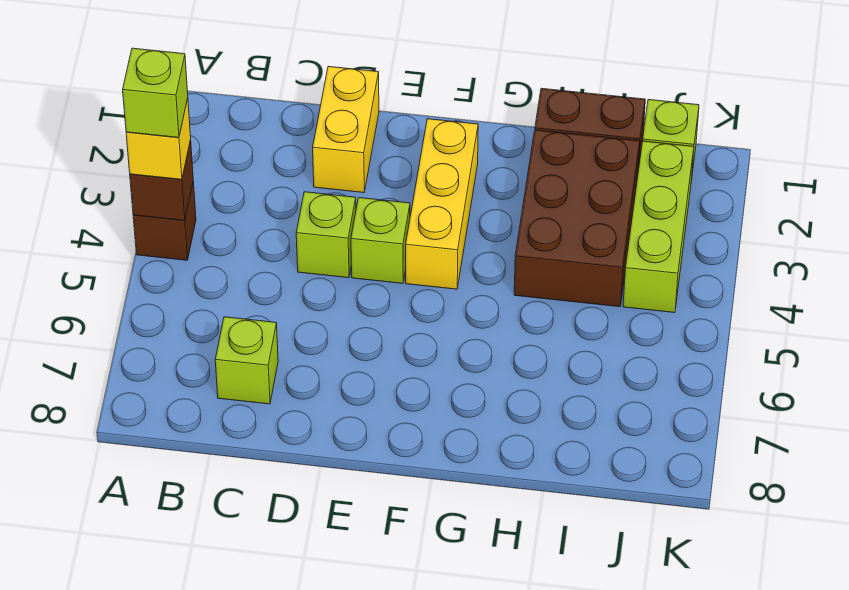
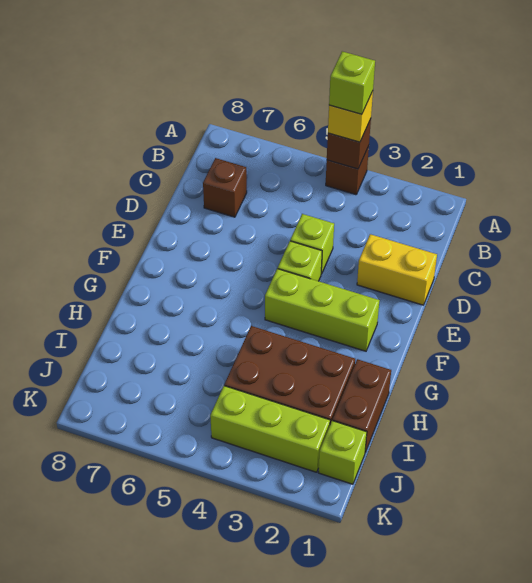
lime brick C7 level 1 -> brown brick C7 level 1
yellow brick F2:F4 level 1 -> lime brick F2:F4 level 1

